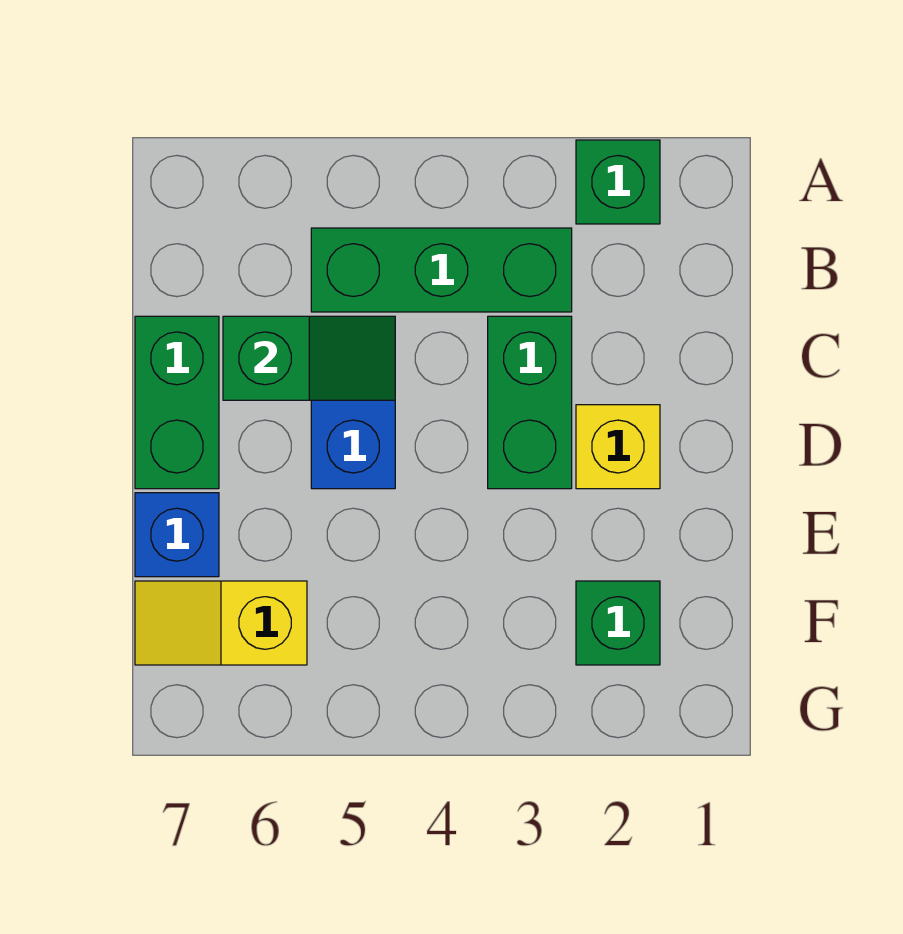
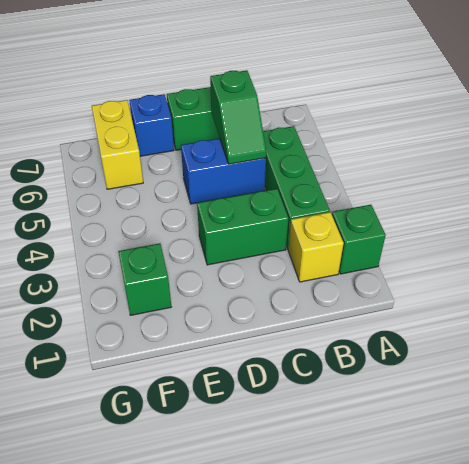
yellow brick D2 level 1 -> yellow brick B2 level 1
yellow slope F6:F7 level 1 top 6 -> yellow brick F6:F7 level 1

